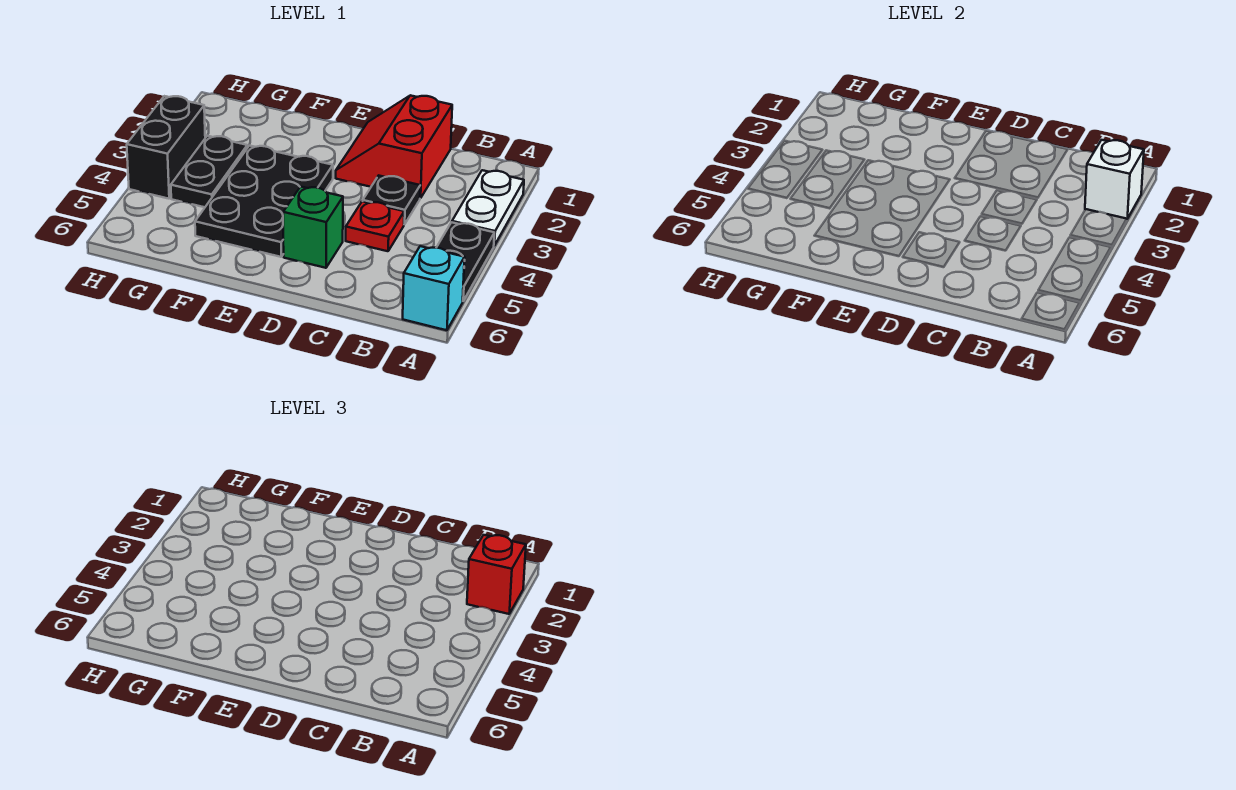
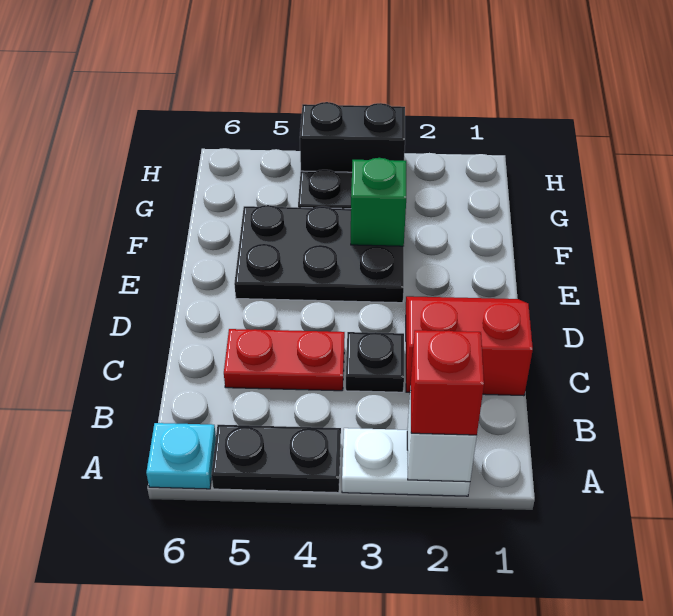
cyan brick A6 level 1 -> cyan plate A6 level 1
red plate C4 level 1 -> red plate C4:C5 level 1
green brick D5 level 1 -> green brick F3 level 2

